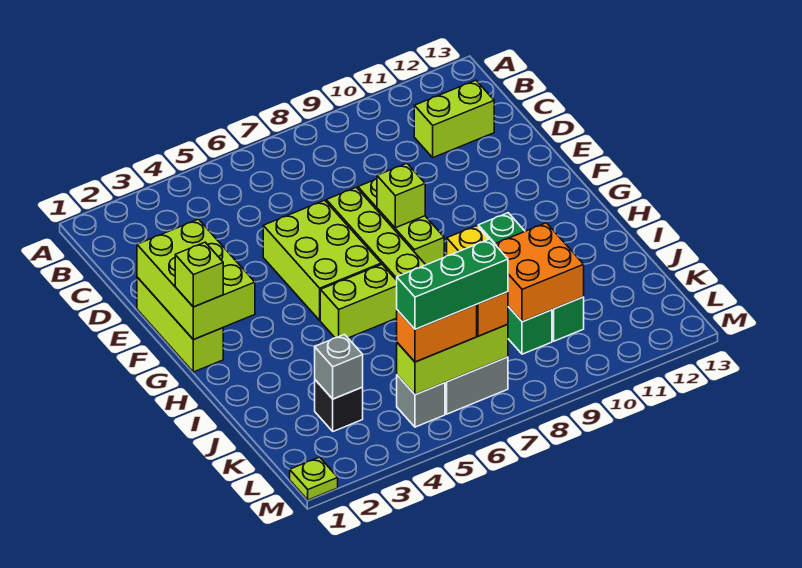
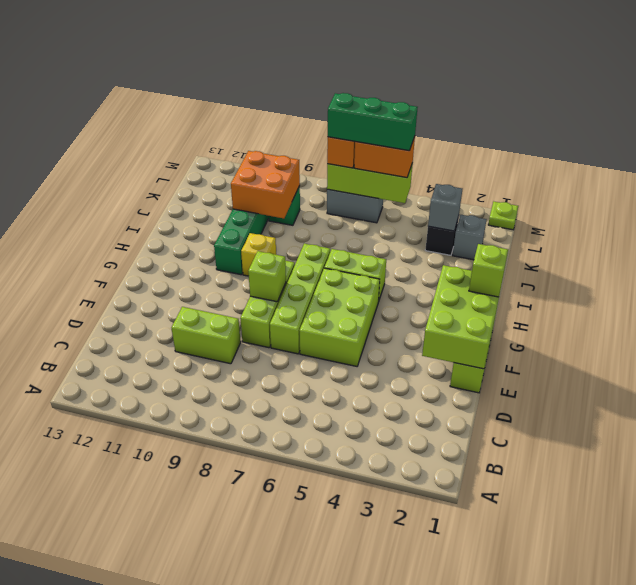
lime brick C11:C12 level 1 -> lime brick D9:D10 level 1
grey brick L5 level 1 -> grey brick K2 level 1

